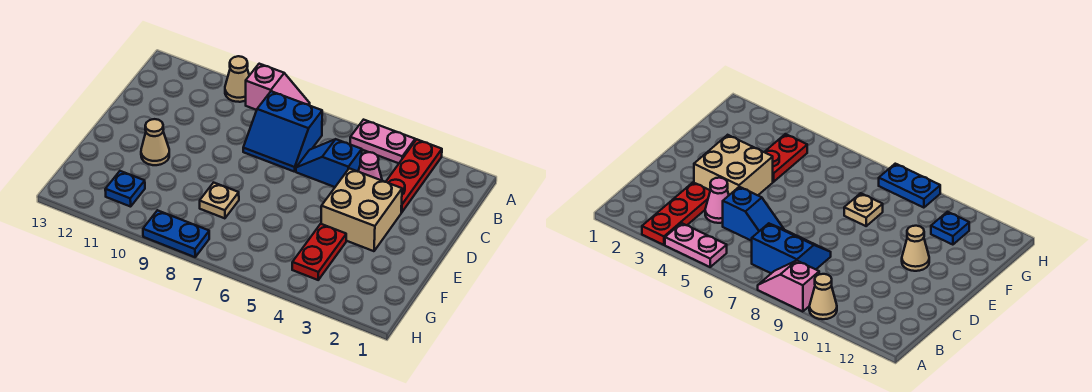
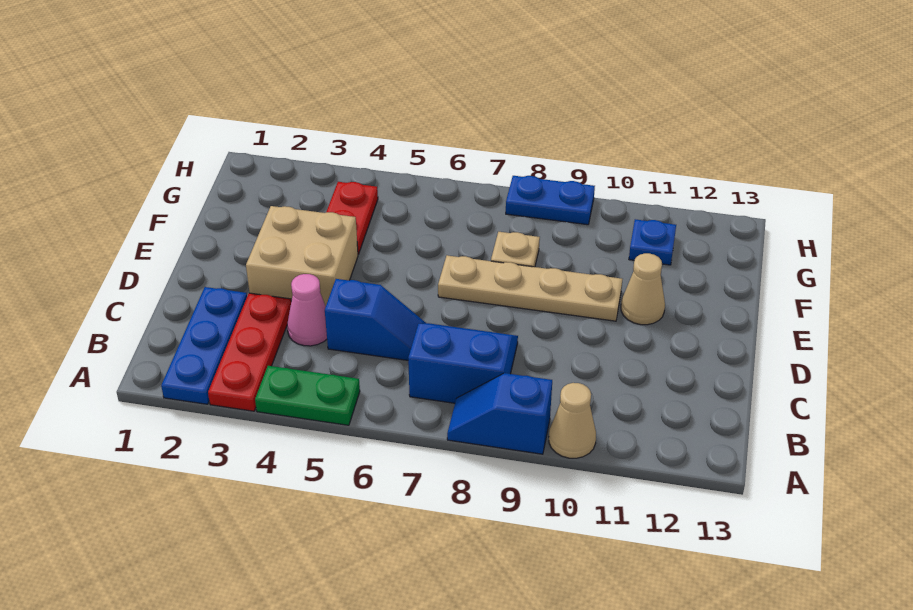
none -> blue plate A2:C2 level 1
pink plate A4:A5 level 1 -> green plate A4:A5 level 1
pink slope A8:A9 level 1 top 9 -> blue slope A8:A9 level 1 top 9
none -> tan plate E7:E10 level 1

